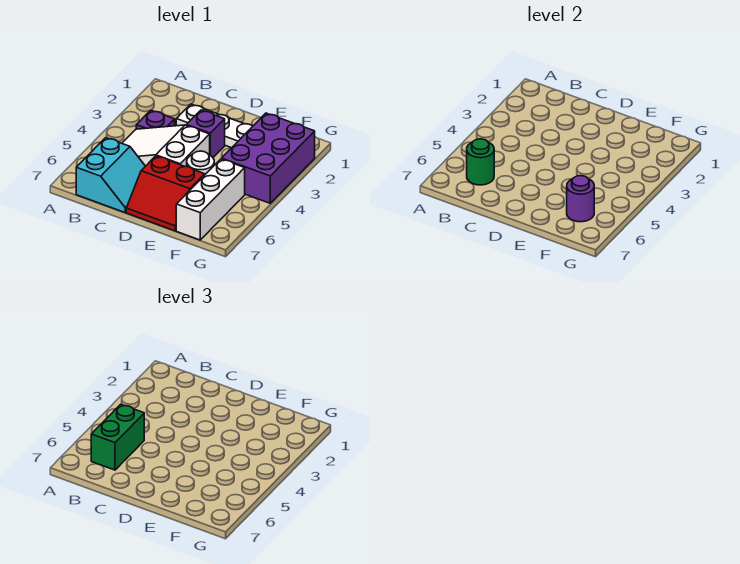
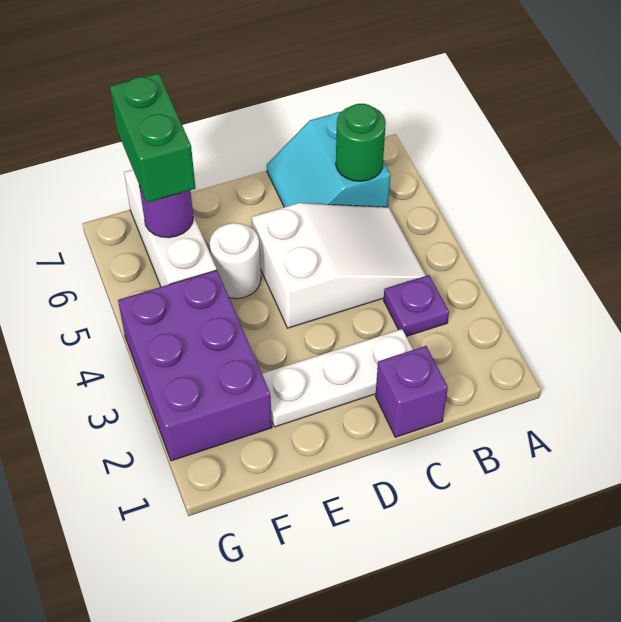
green brick B5:B6 level 3 -> green brick F6:F7 level 3
purple brick D3 level 1 -> purple brick C1 level 1
red slope D6:E7 level 1 top 6 -> none

